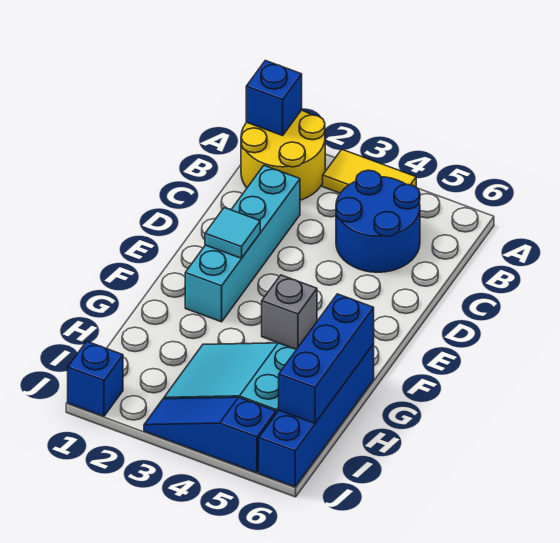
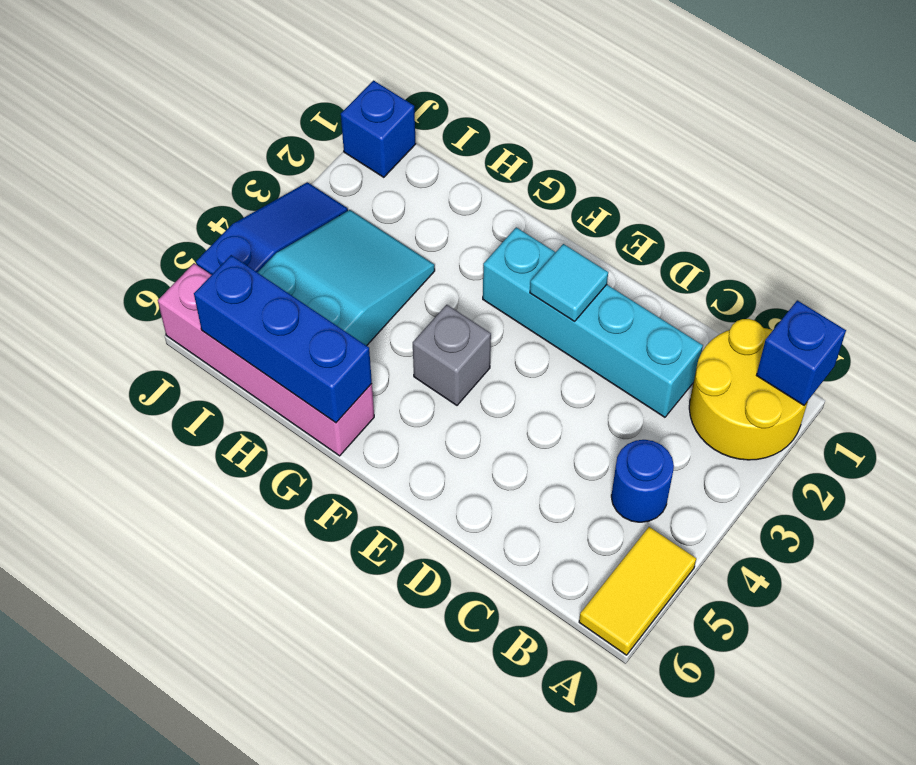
yellow tile A3:A4 level 1 -> yellow tile A5:A6 level 1
blue round brick B4:C5 level 1 -> blue round brick B4 level 1
blue brick G6:J6 level 1 -> pink brick G6:J6 level 1

